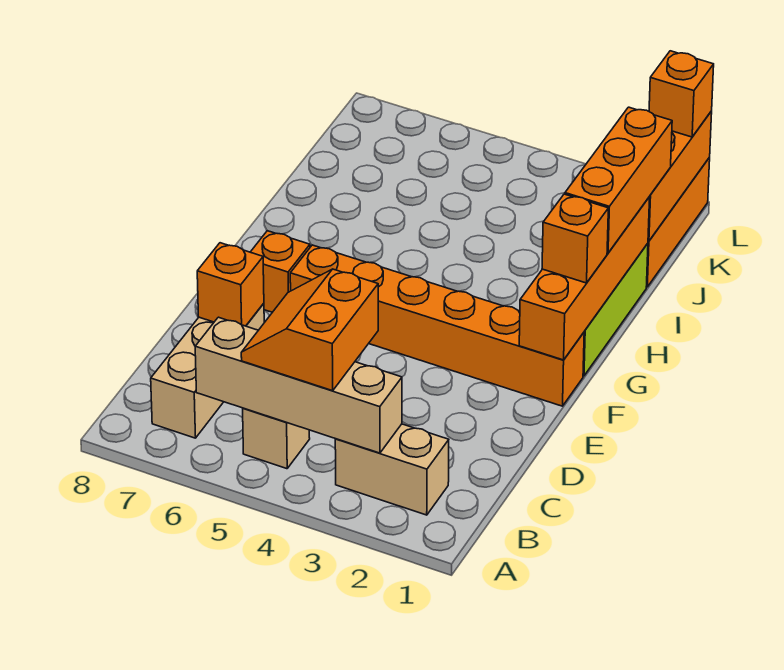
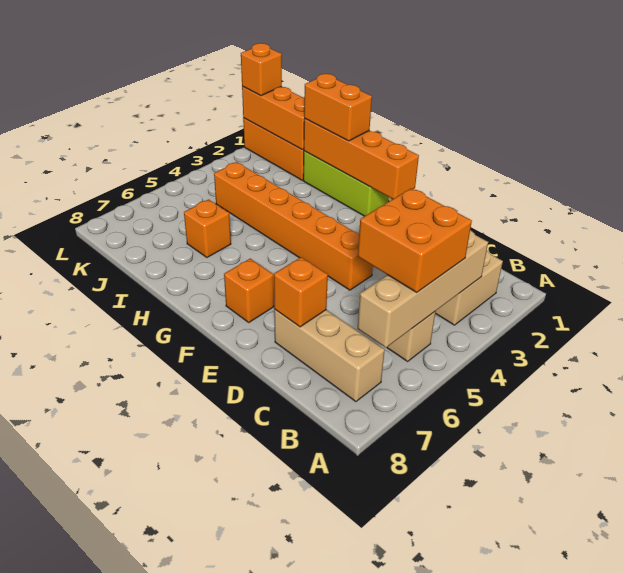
orange slope B4:C5 level 3 top 4 -> orange brick B4:C5 level 3
orange brick F1:F6 level 1 -> orange brick E4:J4 level 1
orange brick G1 level 3 -> orange brick I6 level 1
orange brick H1:J1 level 3 -> orange brick H1:I1 level 3

